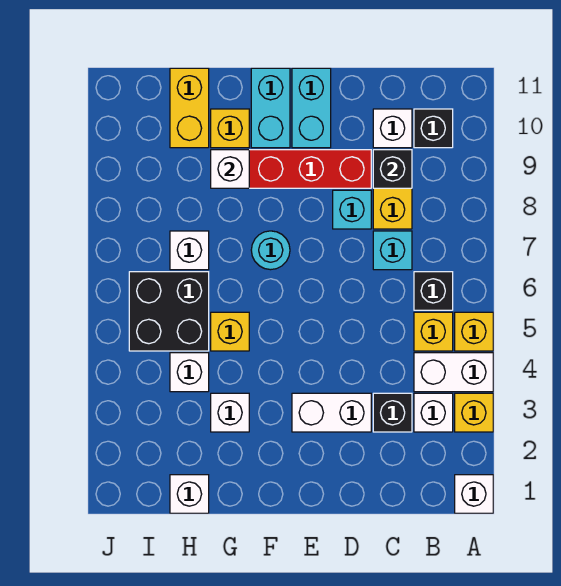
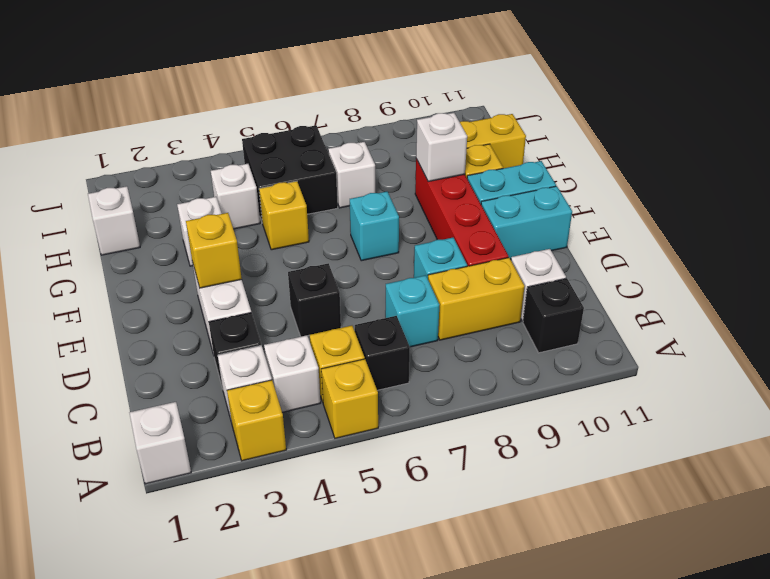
white brick A4:B4 level 1 -> white brick B4 level 1
black brick C9 level 2 -> black brick D5 level 1
none -> yellow brick E3 level 2
cyan round brick F7 level 1 -> cyan brick F7 level 1

